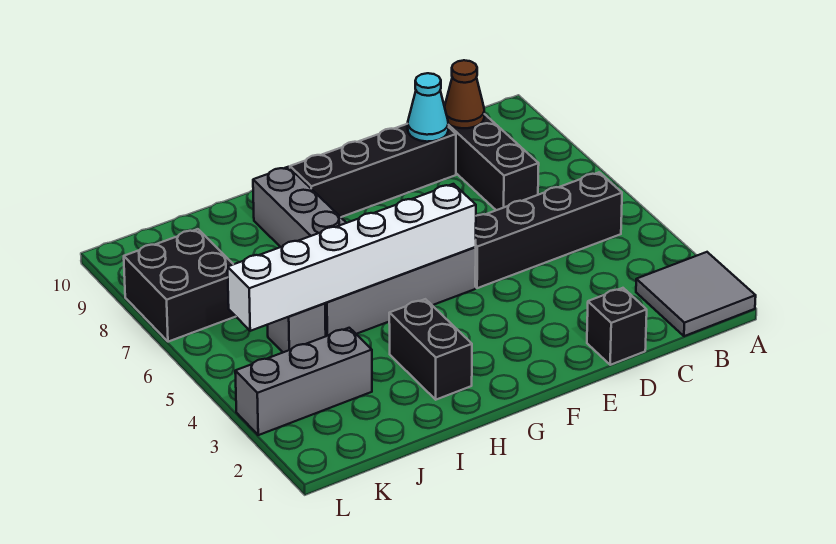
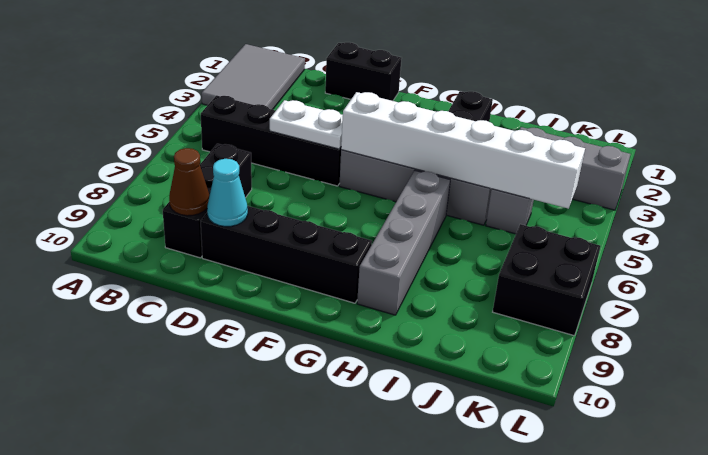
grey tile A1:B2 level 1 -> grey tile A1:B3 level 1
black brick D1 level 1 -> black brick D1:E1 level 1
none -> white plate D5:E5 level 2

